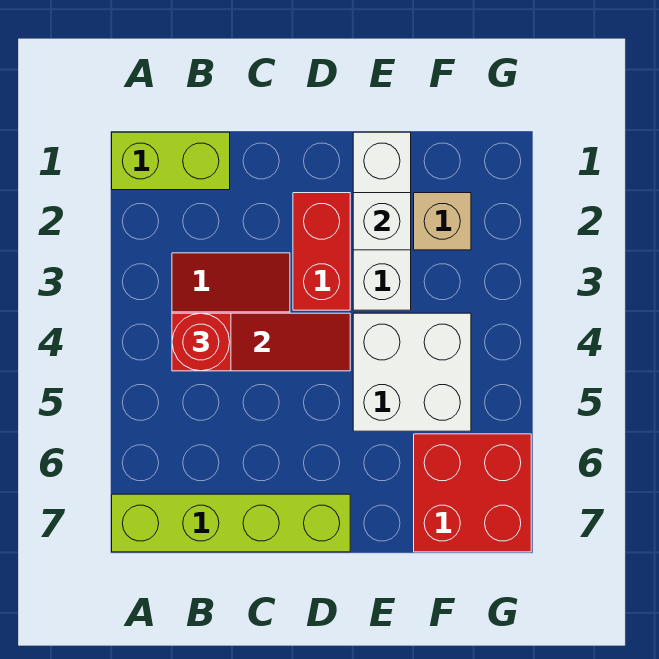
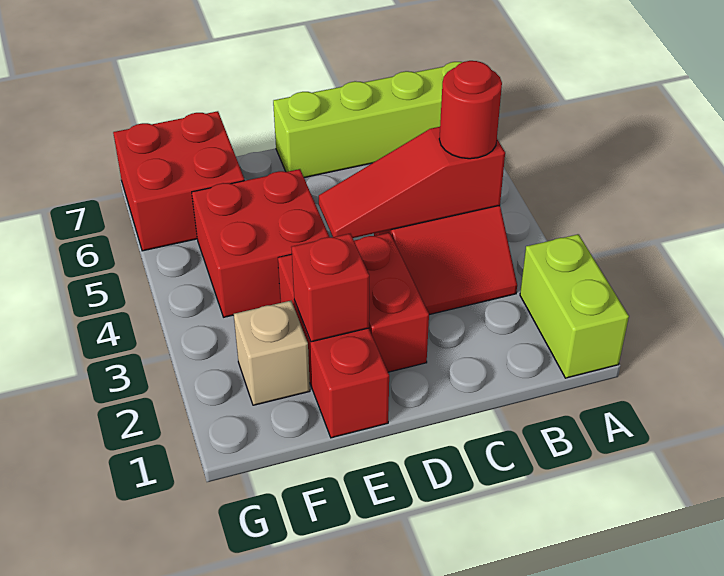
lime brick A1:B1 level 1 -> lime brick A1:A2 level 1
white brick E1:E3 level 1 -> red brick E1:E3 level 1
white brick E2 level 2 -> red brick E2 level 2
white brick E4:F5 level 1 -> red brick E4:F5 level 1

